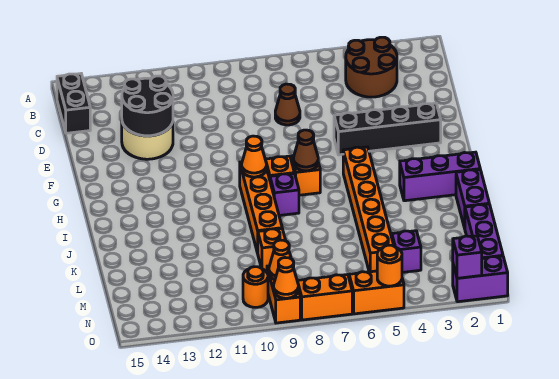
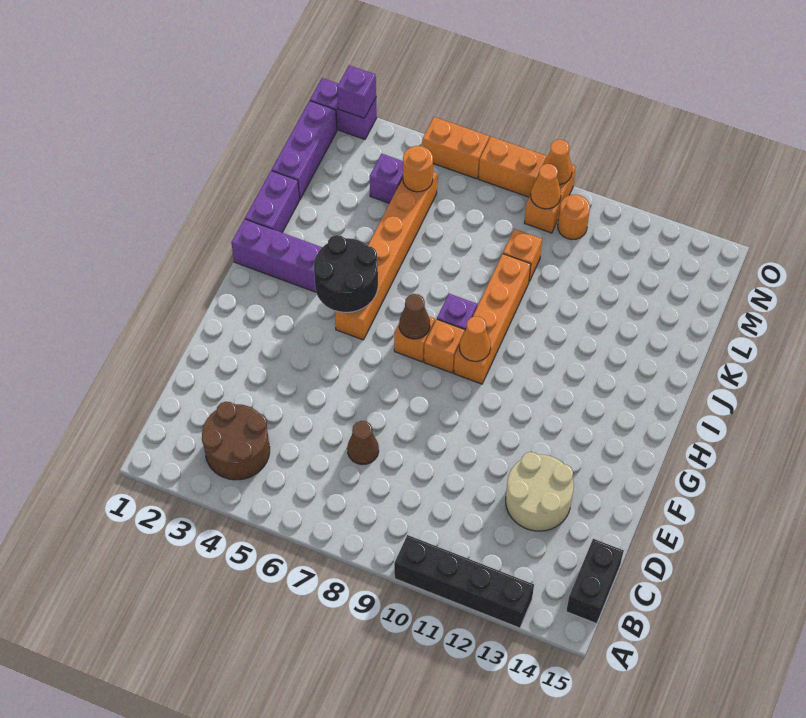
black round brick D12:E13 level 2 -> black round brick H4:I5 level 2
black brick F2:F5 level 1 -> black brick A10:A13 level 1
orange round brick O5 level 2 -> orange round brick M5 level 2

